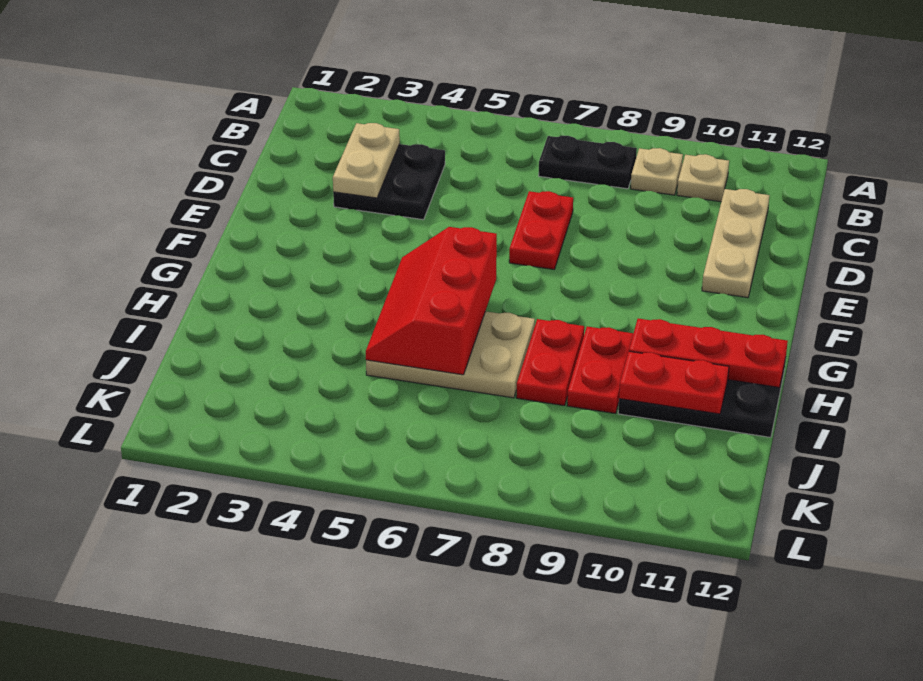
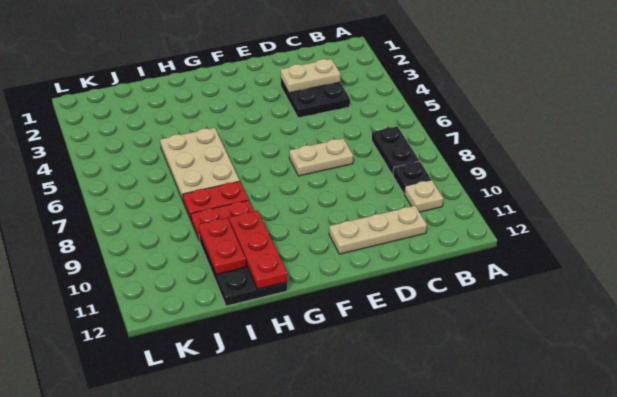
tan plate B9 level 1 -> black plate B9 level 1
red plate D7:E7 level 1 -> tan plate D7:E7 level 1
red slope G5:I6 level 2 top 6 -> none

